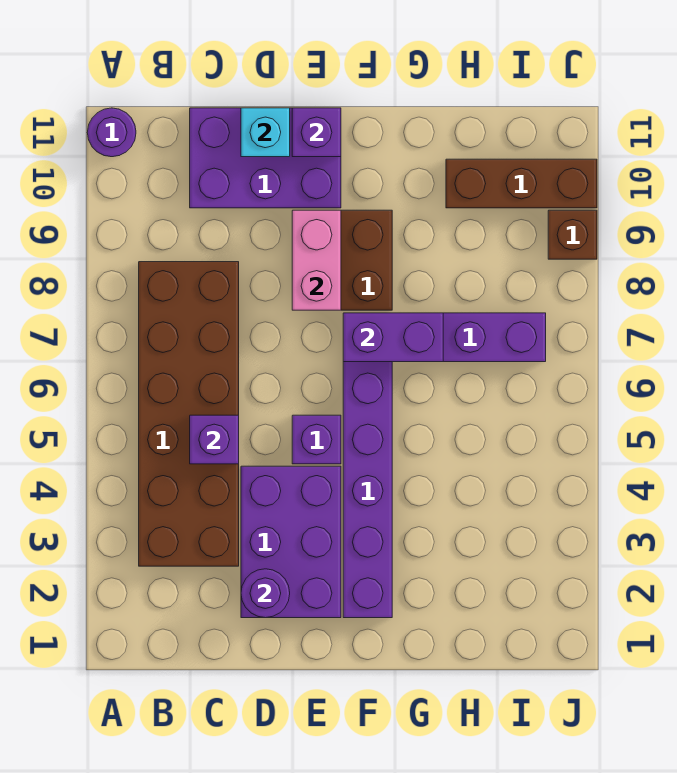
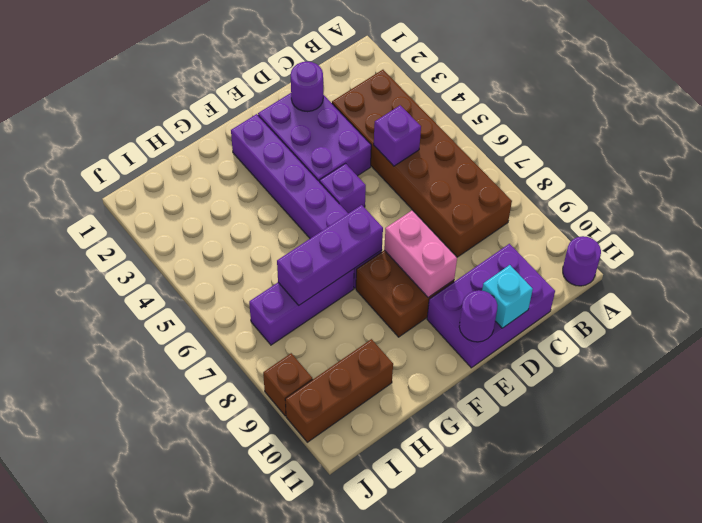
purple brick E11 level 2 -> purple round brick E11 level 2
purple brick F7:G7 level 2 -> purple brick F7:H7 level 2

